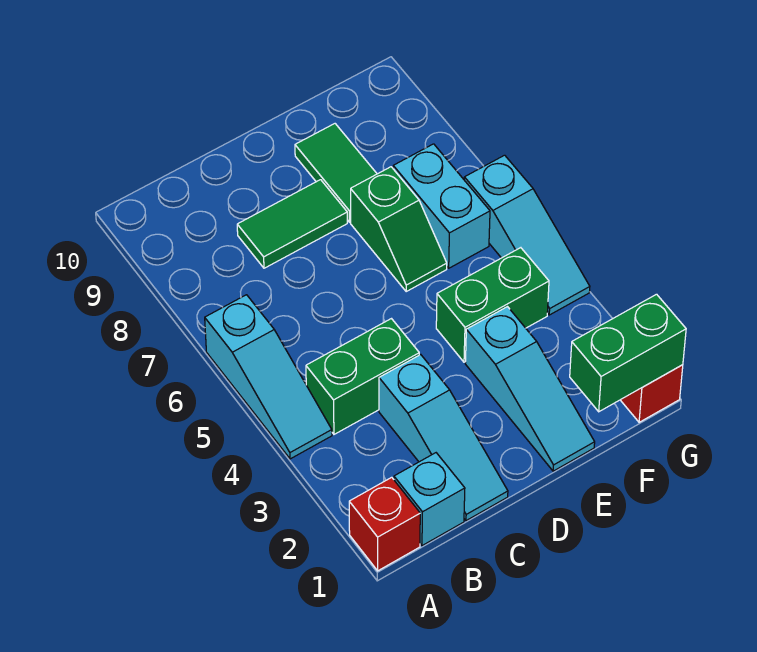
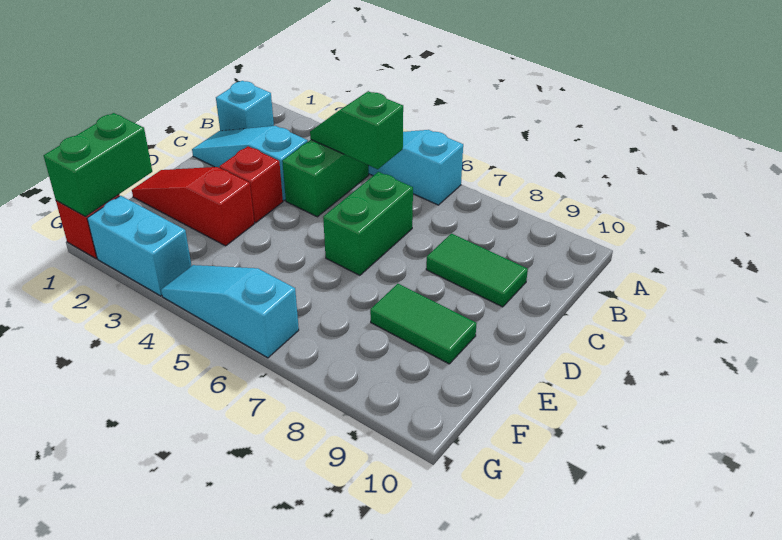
red brick A1 level 1 -> red brick D3 level 1
green tile C8:D8 level 1 -> green tile C8:C9 level 1
cyan slope E1:E3 level 1 top 3 -> red slope E1:E3 level 1 top 3
green brick E4:F4 level 1 -> green brick C6:D6 level 1
green slope E6:E7 level 1 top 7 -> green slope B4:B5 level 2 top 5
cyan brick F6:F7 level 1 -> cyan brick G2:G3 level 1

